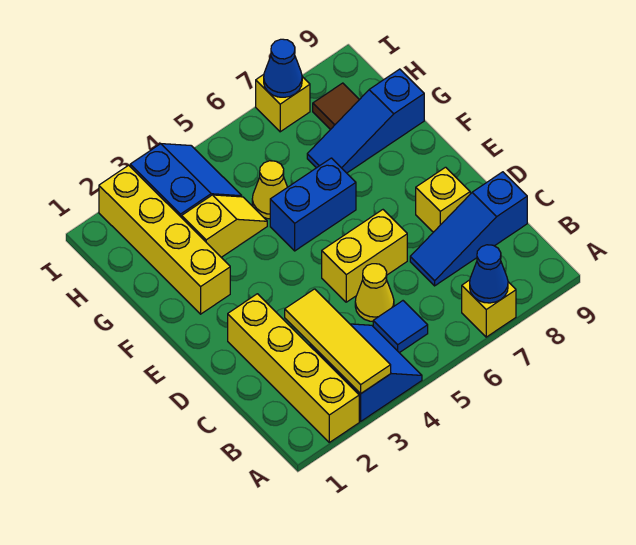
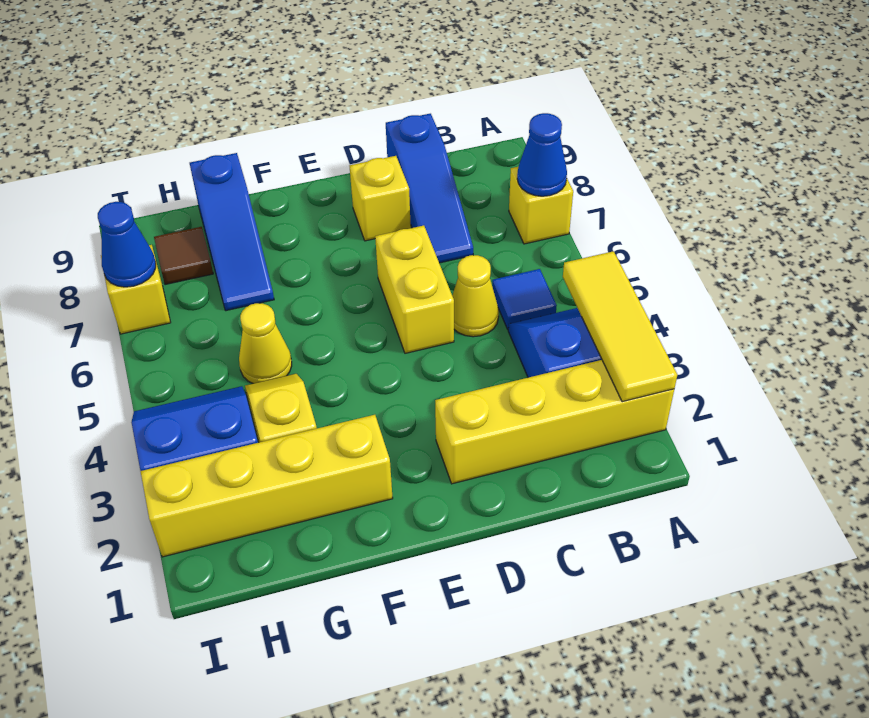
yellow tile A3:C3 level 2 -> yellow tile A2:A4 level 2
blue brick F5:F6 level 1 -> none

